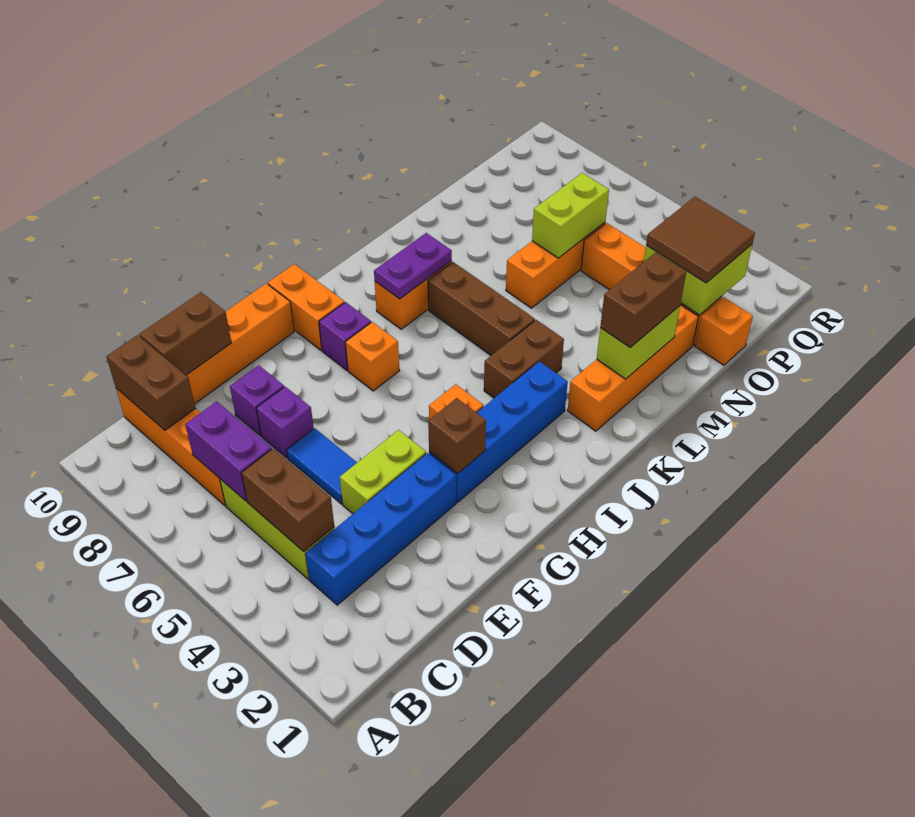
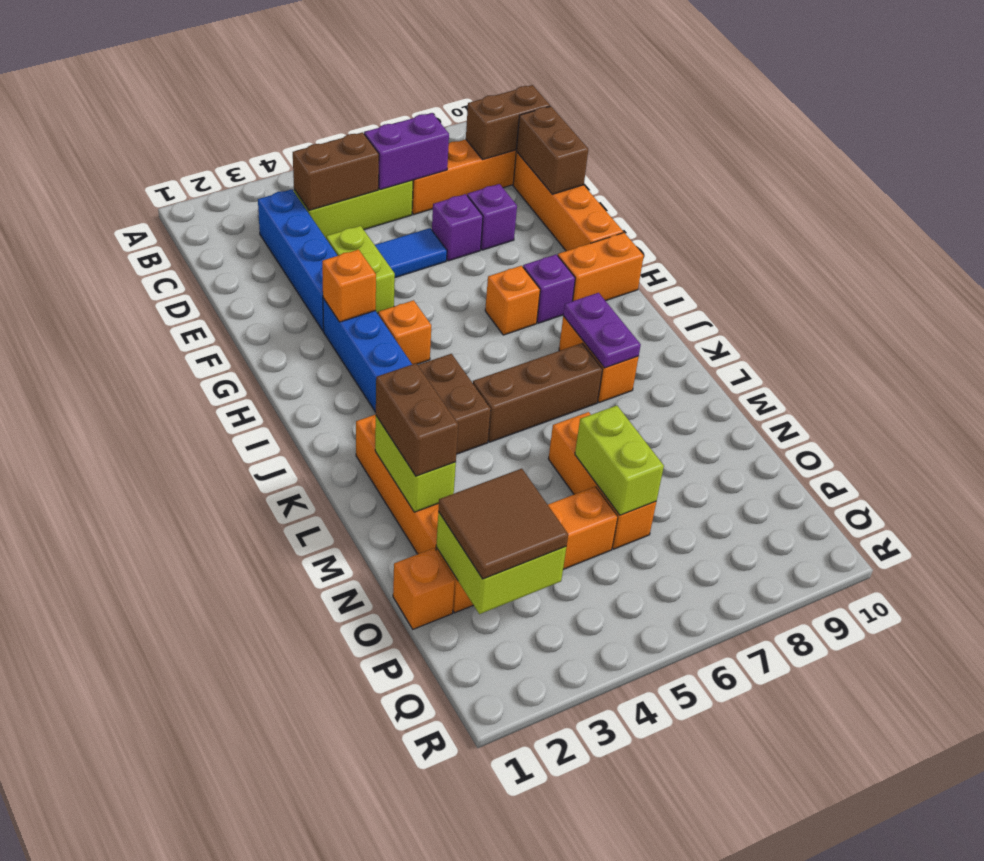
brown brick G3 level 2 -> orange brick G3 level 2

